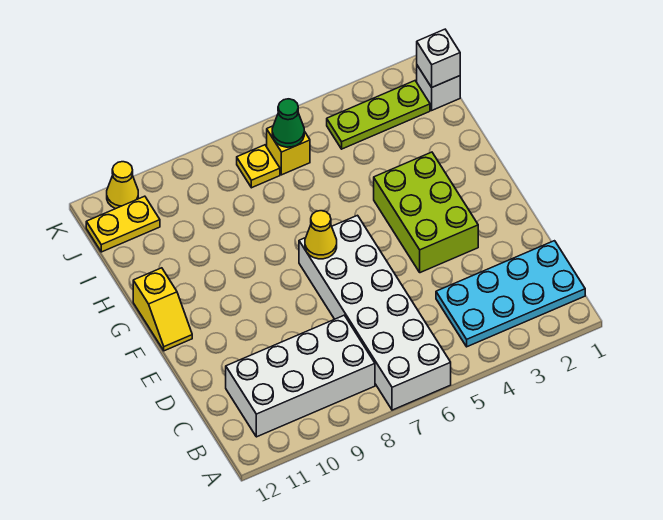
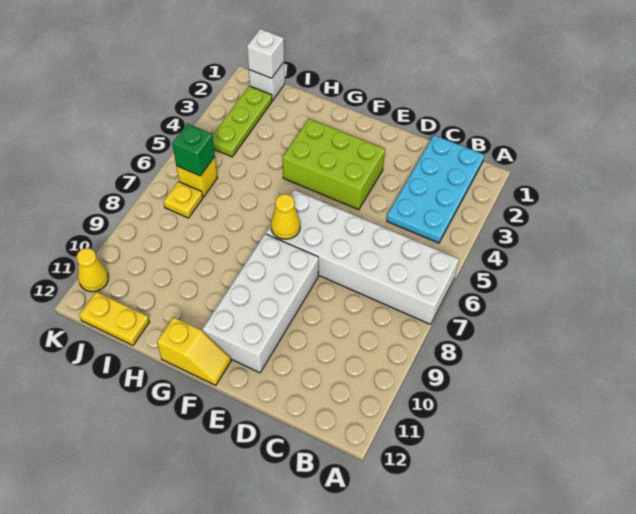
white brick B8:C11 level 1 -> white brick E8:F11 level 1
green cone J6 level 2 -> green brick J6 level 2
yellow plate J11:J12 level 1 -> yellow plate I12:J12 level 1

